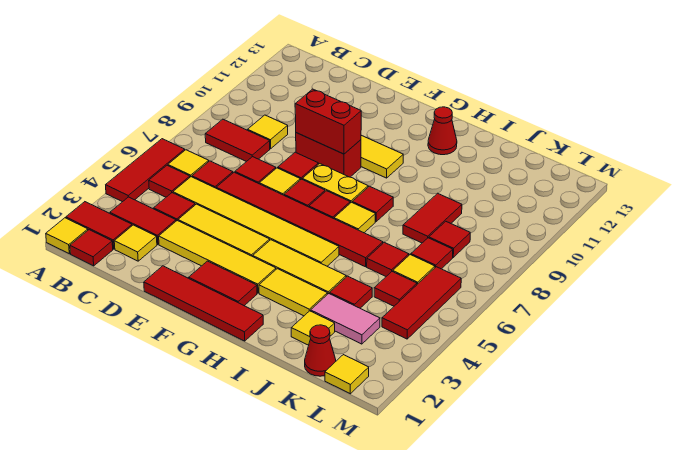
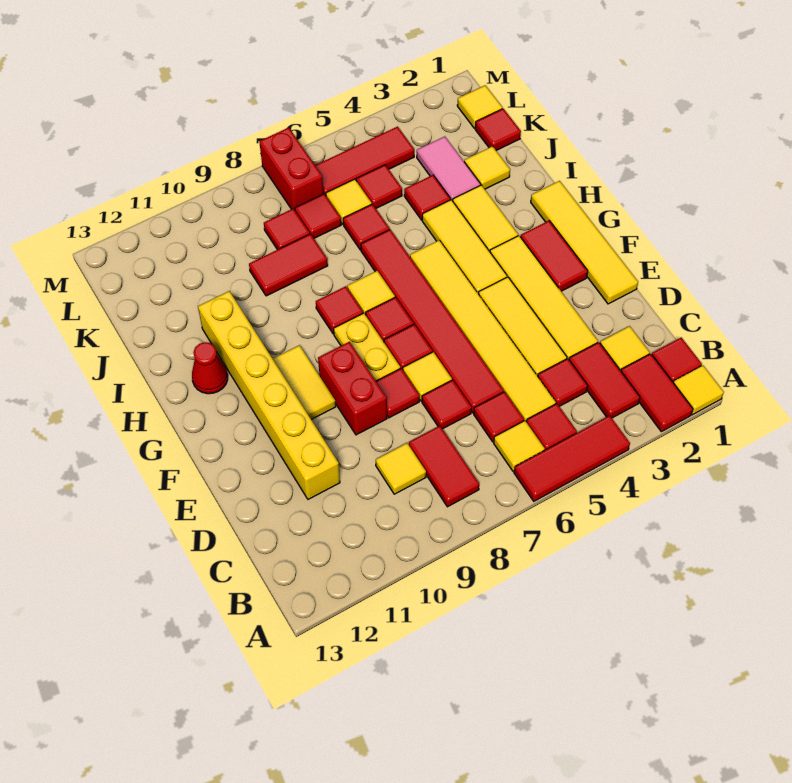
none -> yellow brick D11:I11 level 1
red tile E1:H1 level 1 -> yellow tile E1:H1 level 1
red brick E9:F9 level 2 -> red brick L7:M7 level 1
red cone K1 level 1 -> red tile K1 level 1

